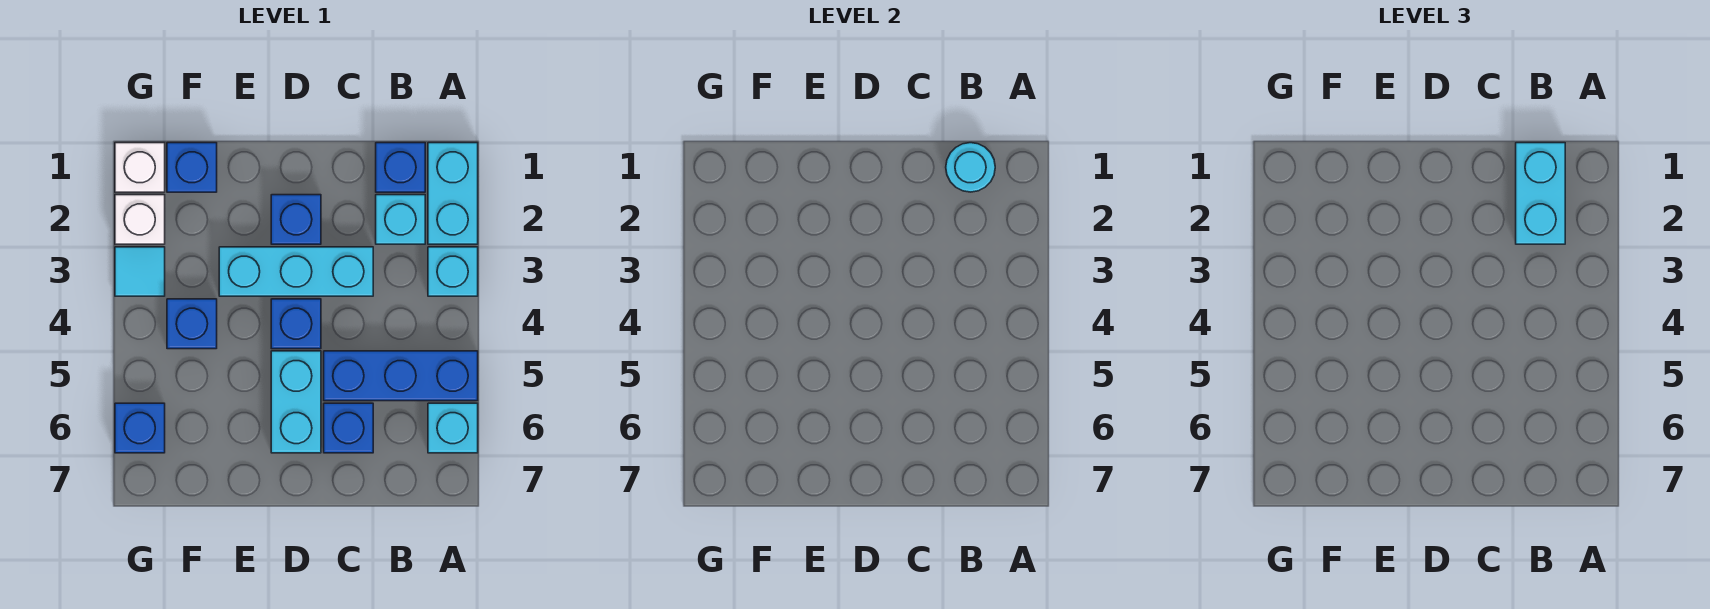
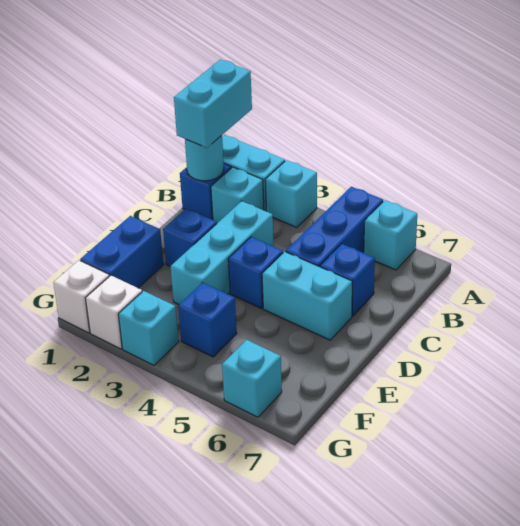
cyan brick B1:B2 level 3 -> cyan brick A1:B1 level 3
blue brick F1 level 1 -> blue brick E1:F1 level 1
cyan tile G3 level 1 -> cyan brick G3 level 1
blue brick G6 level 1 -> cyan brick G6 level 1

